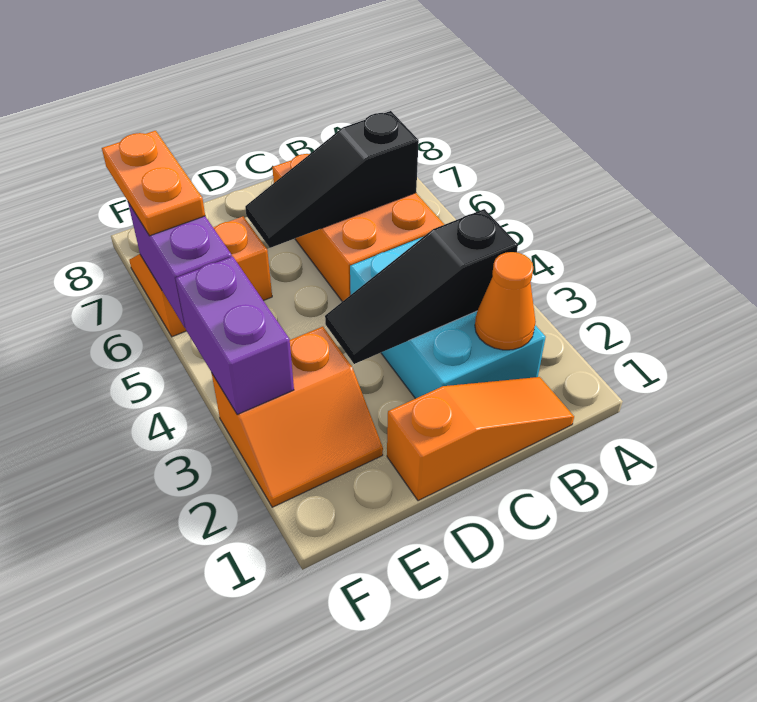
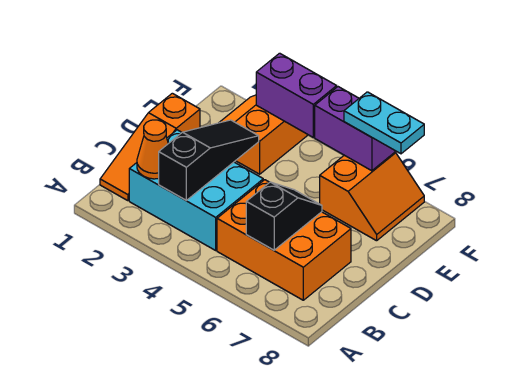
black slope B6:D6 level 2 top B -> black slope B6:C6 level 2 top B
orange plate F6:F7 level 3 -> cyan plate F6:F7 level 3

